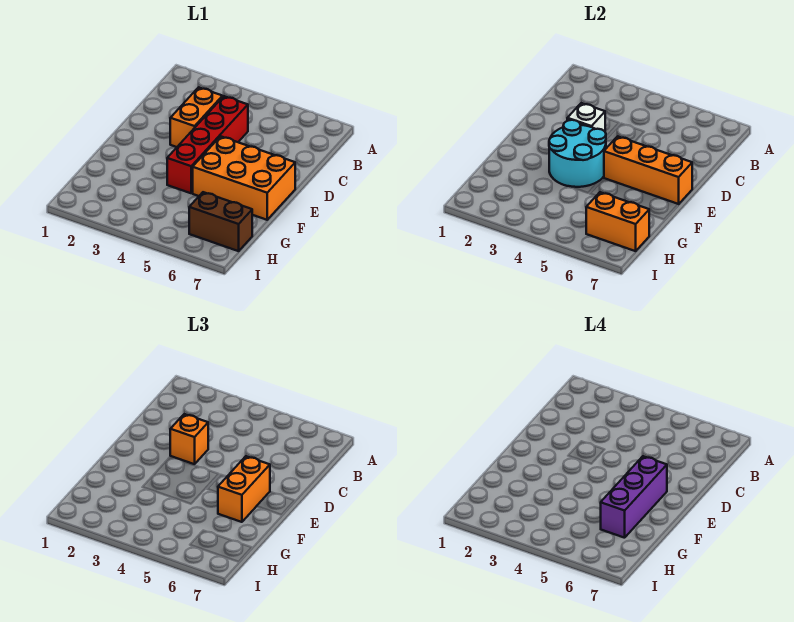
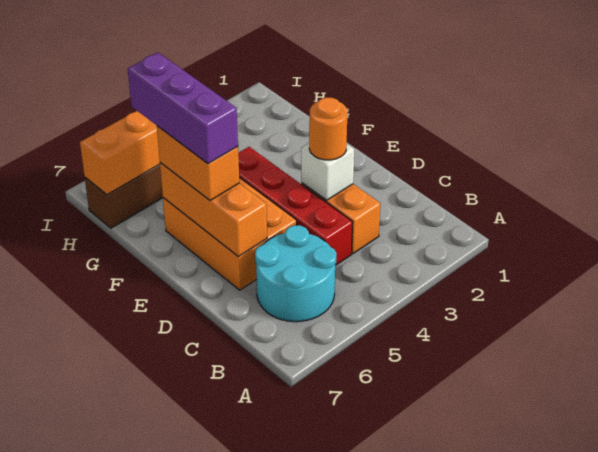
orange brick D3 level 3 -> orange round brick D3 level 3
cyan round brick E3:F4 level 2 -> cyan round brick B5:C6 level 1
orange brick E5:F7 level 1 -> orange brick D5:F6 level 1
orange brick E5:E7 level 2 -> orange brick D6:F6 level 2

